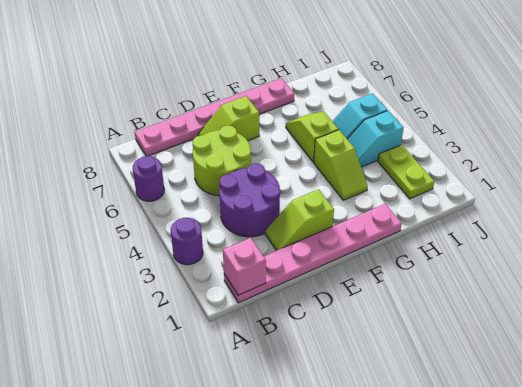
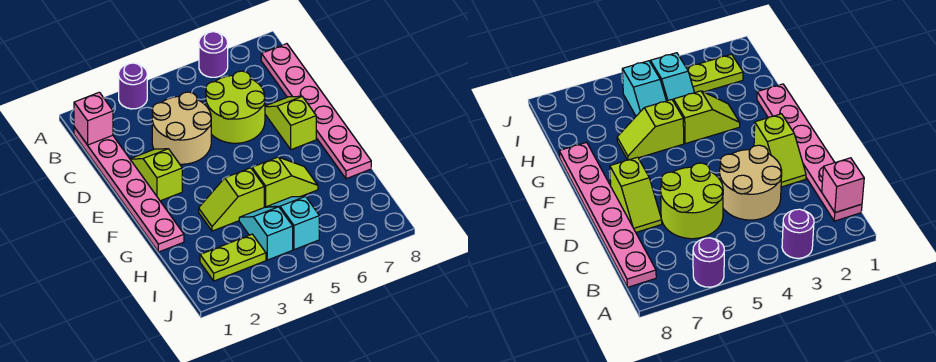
purple round brick C3:D4 level 1 -> tan round brick C3:D4 level 1

